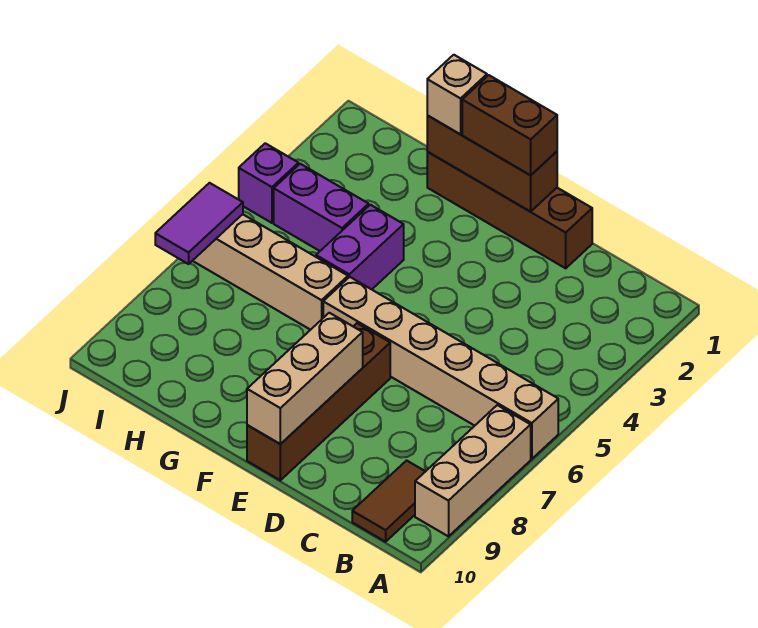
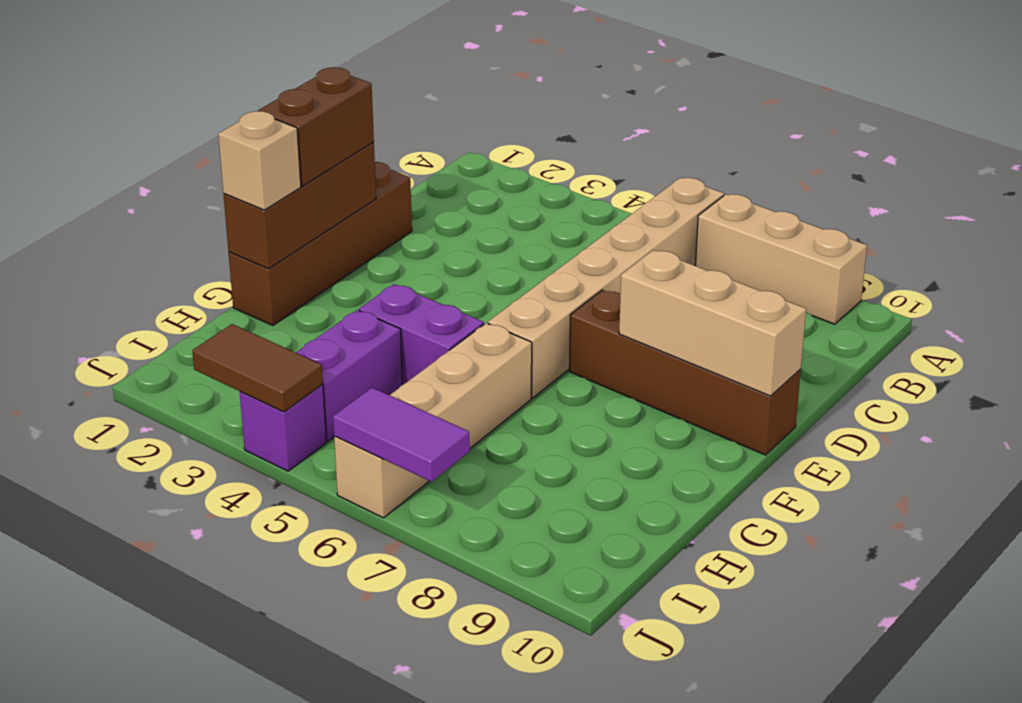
brown tile B9:B10 level 1 -> brown tile J3:J4 level 2

